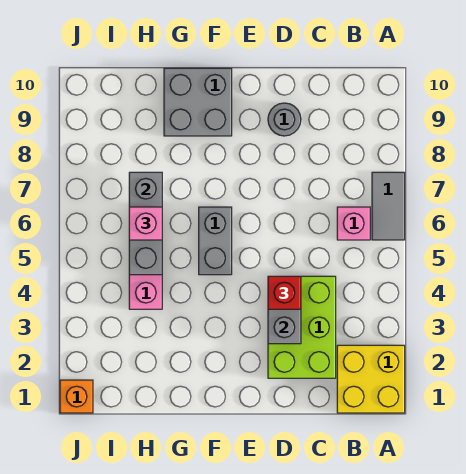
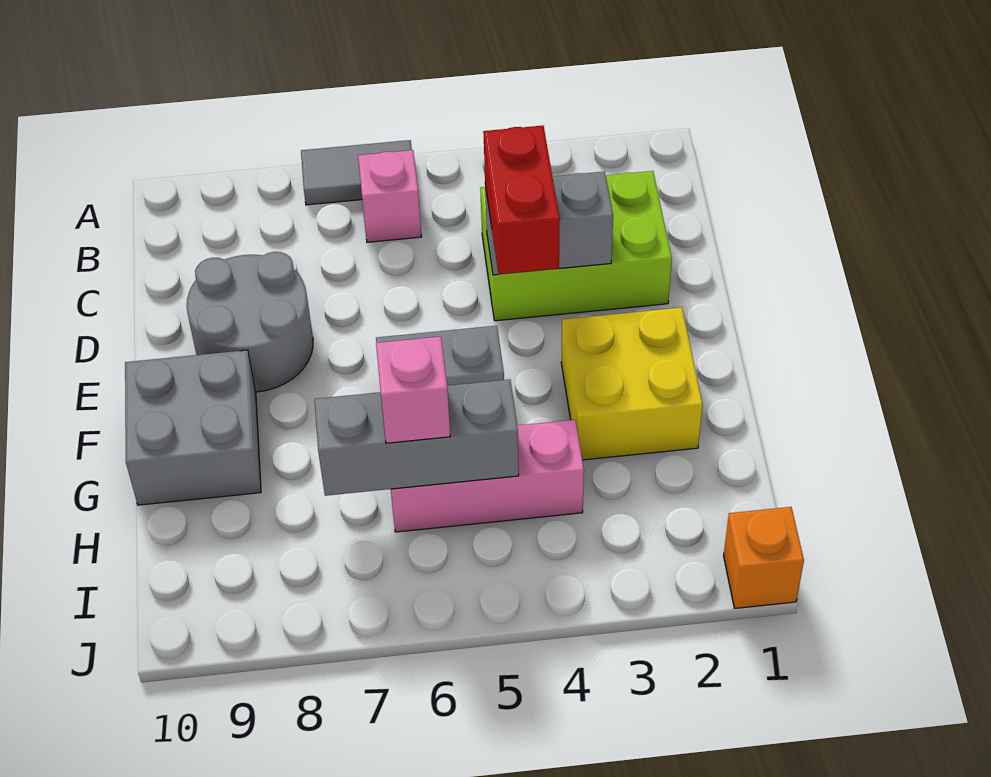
yellow brick A1:B2 level 1 -> yellow brick F2:G3 level 1
red brick D4 level 3 -> red brick D4:E4 level 3
grey round brick D9 level 1 -> grey round brick D8:E9 level 1

